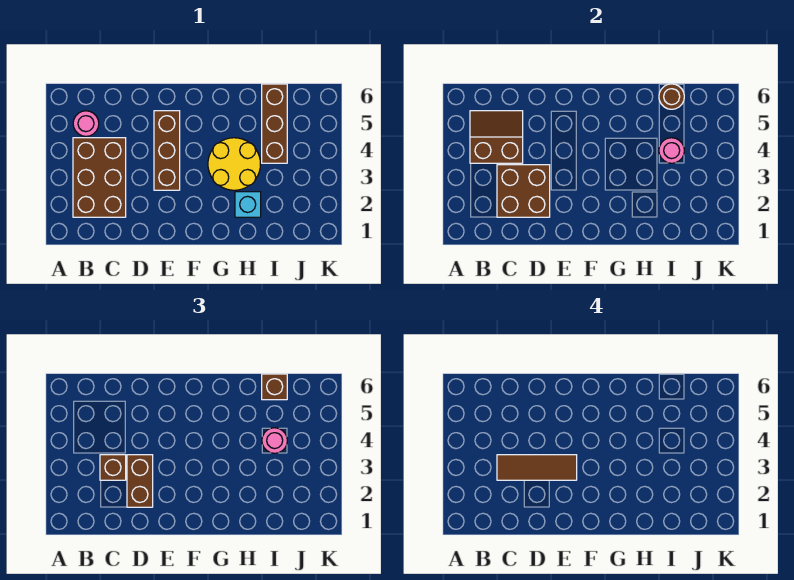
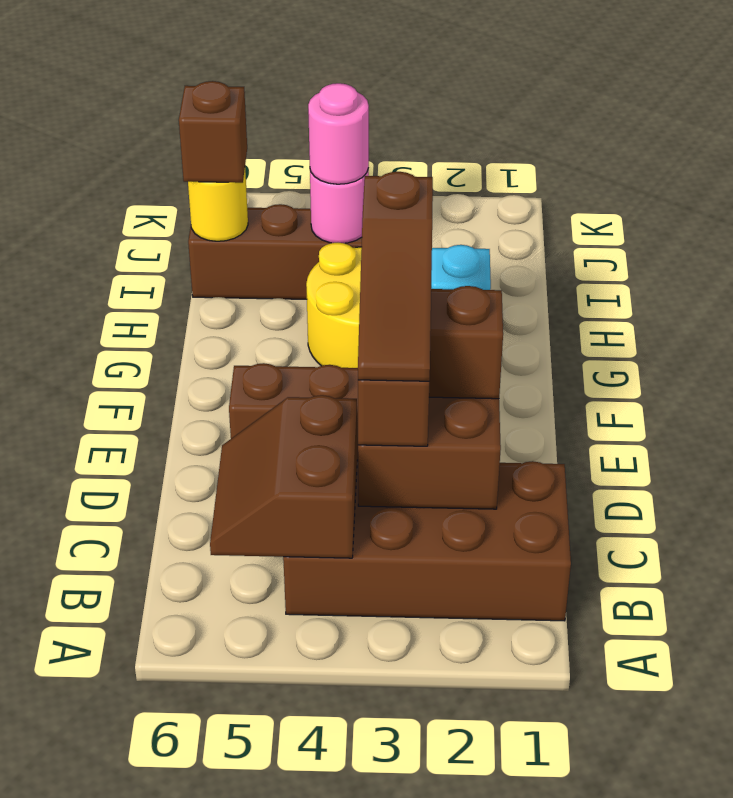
brown brick B2:C4 level 1 -> brown brick B1:C4 level 1
pink round brick B5 level 1 -> none
brown tile C3:E3 level 4 -> brown slope C3:E3 level 4 top E
brown round brick I6 level 2 -> yellow round brick I6 level 2

